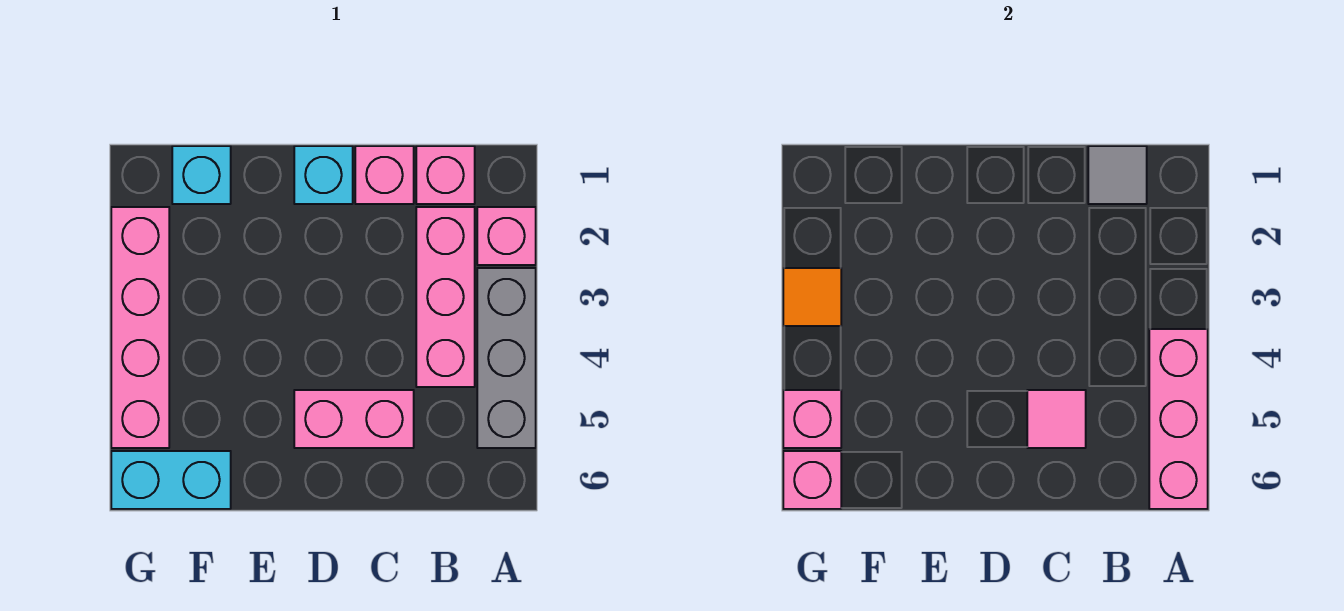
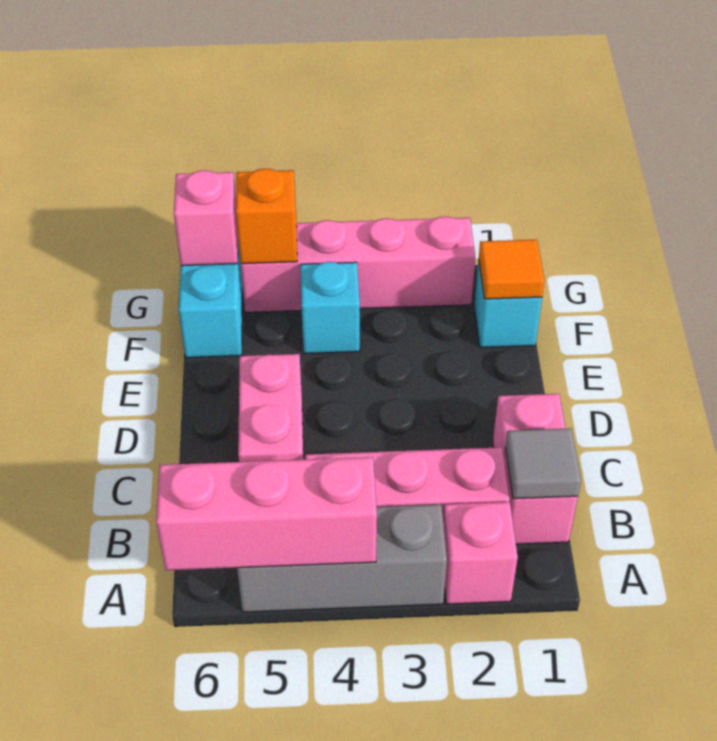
pink tile C5 level 2 -> none
cyan brick D1 level 1 -> cyan brick F4 level 1
orange tile G3 level 2 -> orange tile F1 level 2
pink brick G5 level 2 -> orange brick G5 level 2

